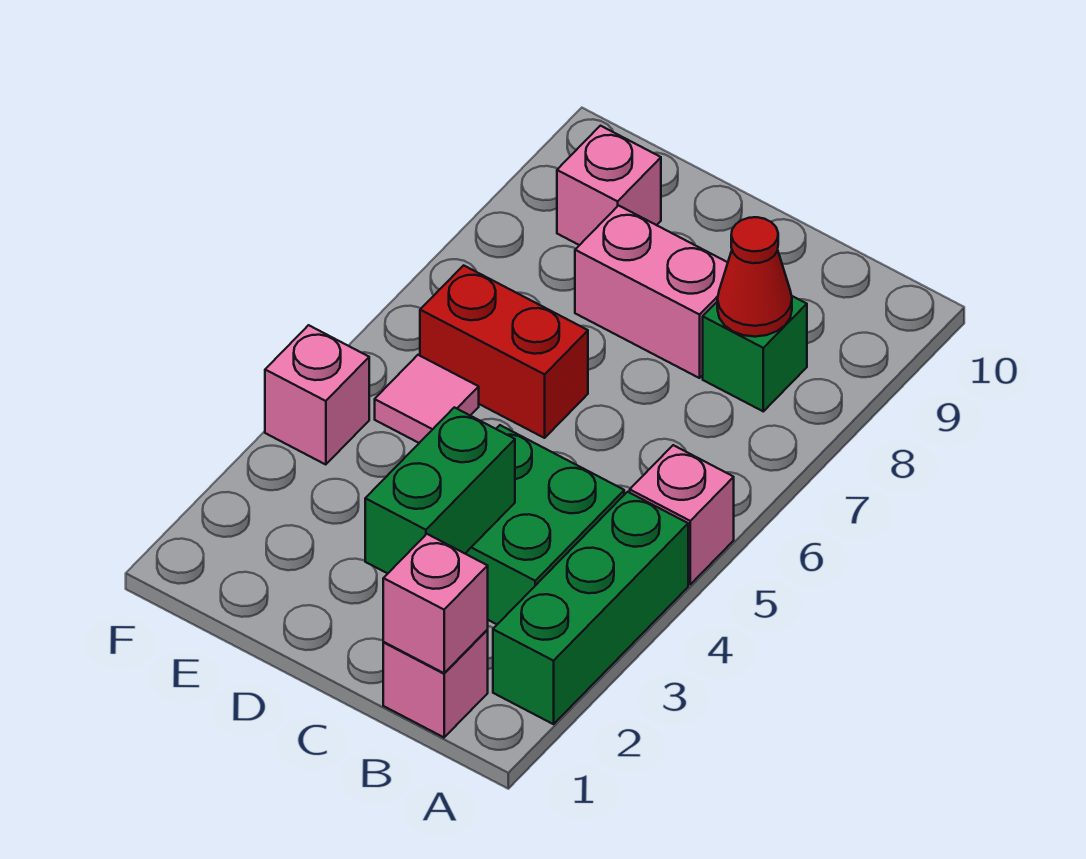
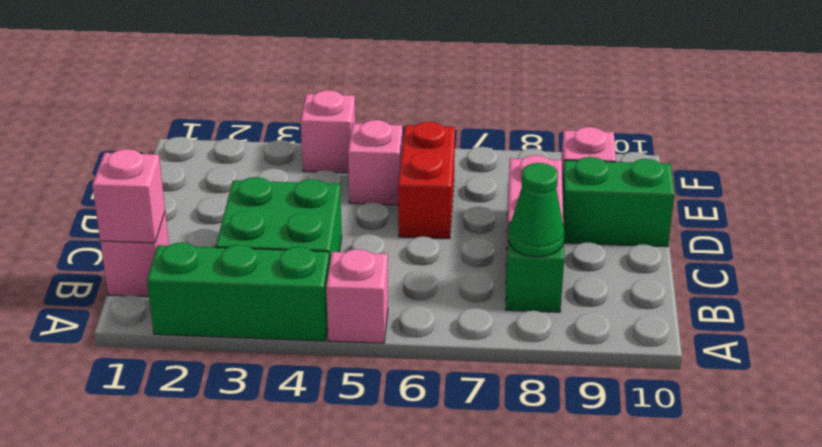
red cone B8 level 2 -> green cone B8 level 2
green brick C2:C3 level 2 -> green brick D9:D10 level 1
pink tile E5 level 1 -> pink brick E5 level 1

